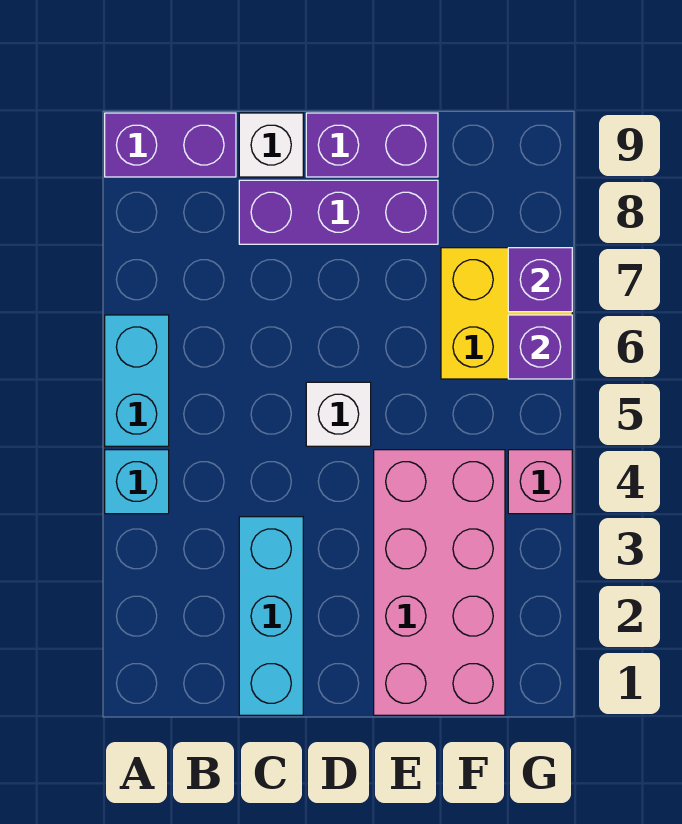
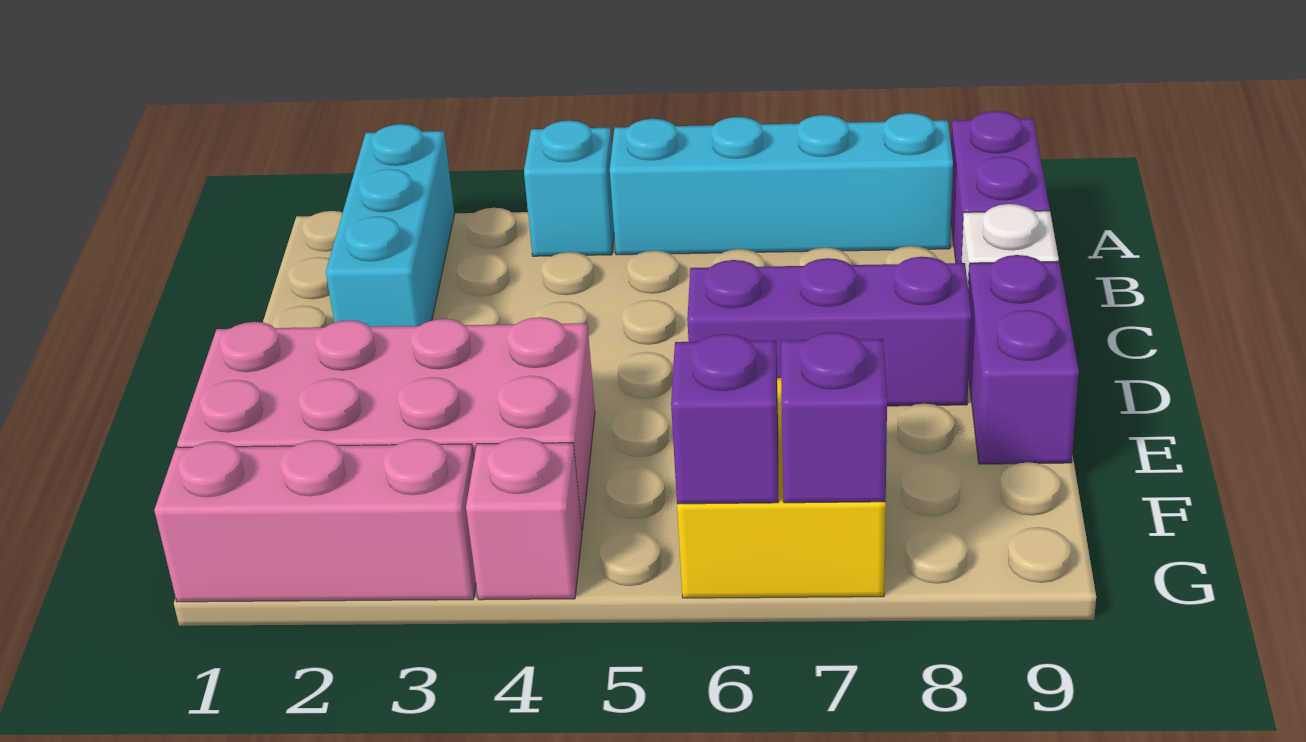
cyan brick A5:A6 level 1 -> cyan brick A5:A8 level 1
cyan brick C1:C3 level 1 -> cyan brick A2:C2 level 1
purple brick C8:E8 level 1 -> purple brick D6:D8 level 1
white brick D5 level 1 -> none
none -> pink brick G1:G3 level 1

